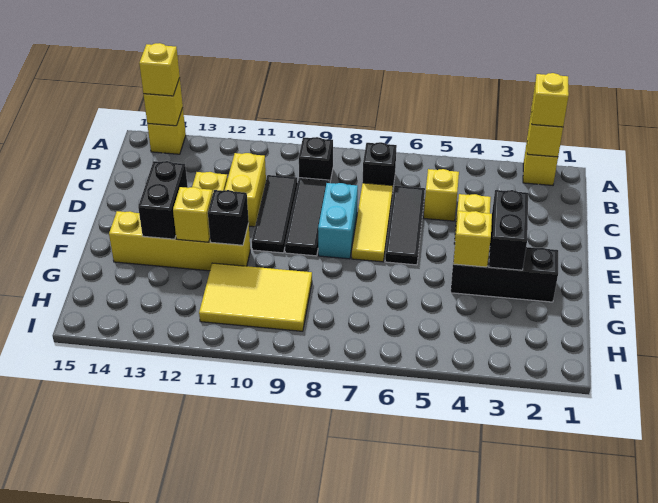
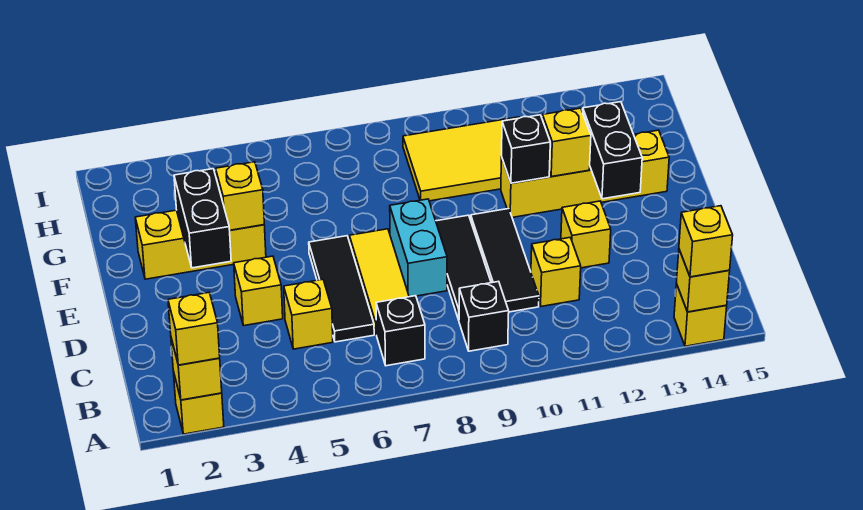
yellow brick C11:D11 level 1 -> yellow brick C11 level 1
black brick F2:F4 level 1 -> yellow brick F2:F4 level 1

